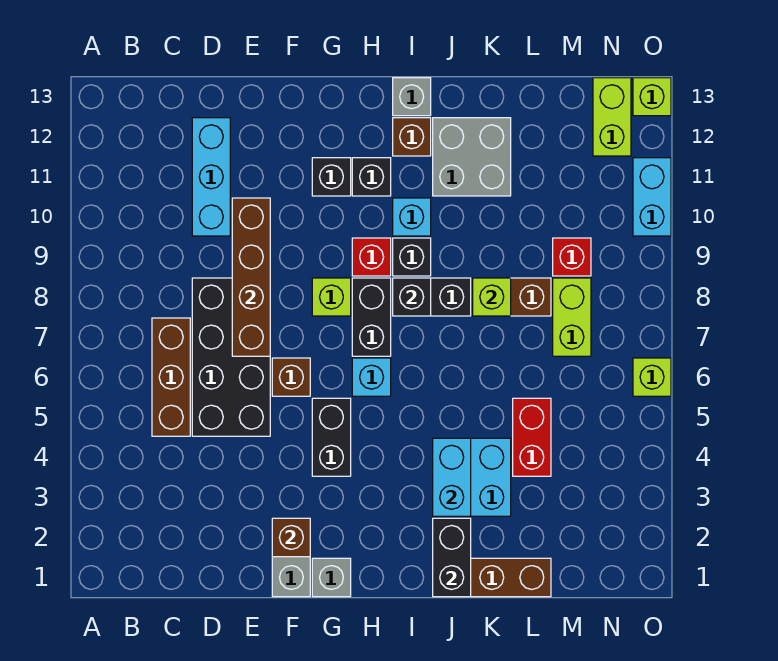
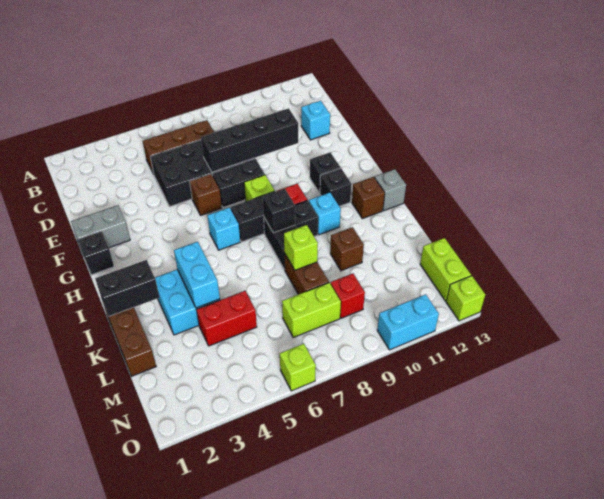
cyan brick D10:D12 level 1 -> cyan brick D12 level 1
brown brick E7:E10 level 2 -> black brick E7:E10 level 2
brown brick F2 level 2 -> brown brick K10 level 1
grey brick G1 level 1 -> black brick G1 level 1
black brick G4:G5 level 1 -> black brick F7:F8 level 1
cyan brick J3:J4 level 2 -> cyan brick J4:K4 level 2
grey brick J11:K12 level 1 -> none
lime brick N12:N13 level 1 -> lime brick M13:N13 level 1

